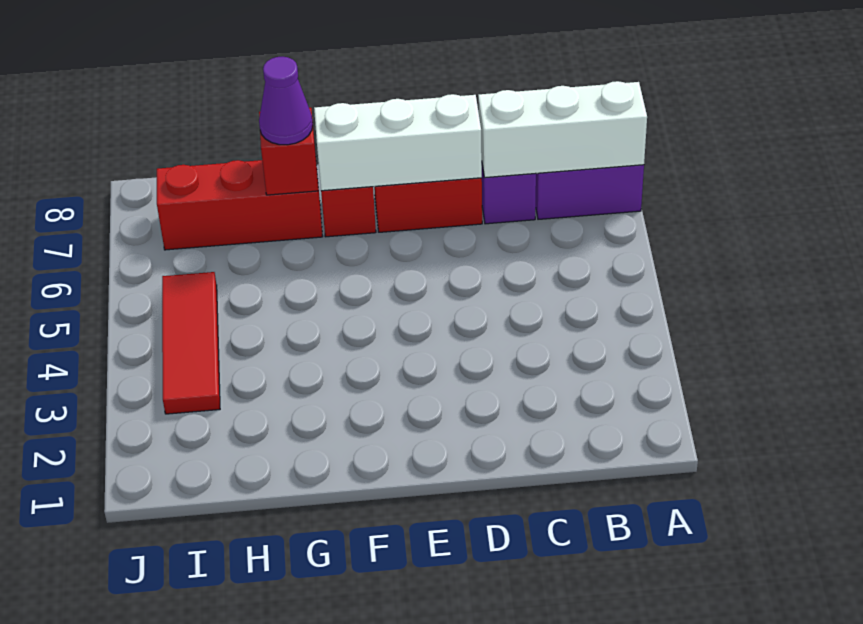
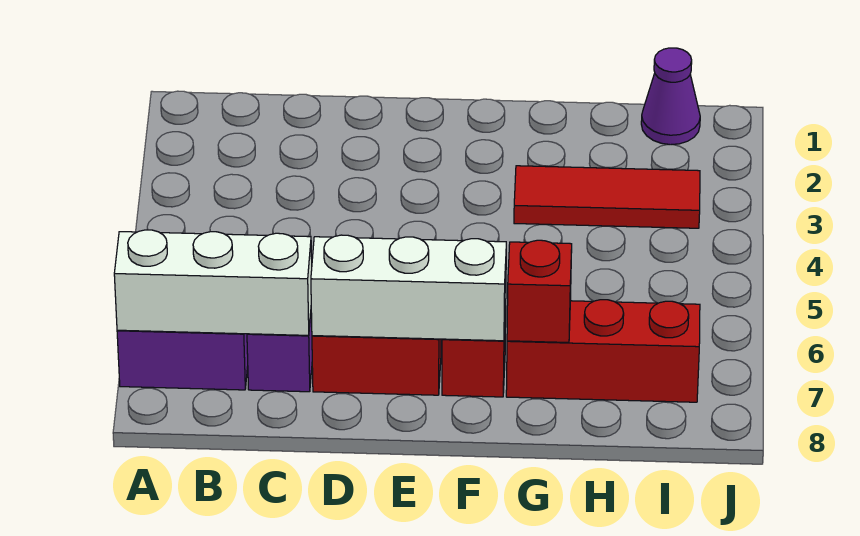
purple cone G7 level 3 -> purple cone I1 level 1
red tile I3:I5 level 1 -> red tile G3:I3 level 1

